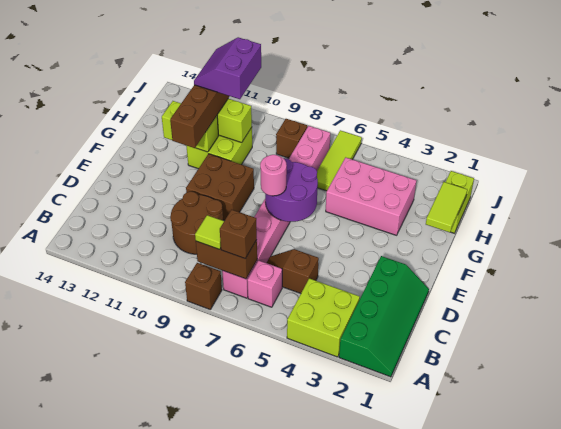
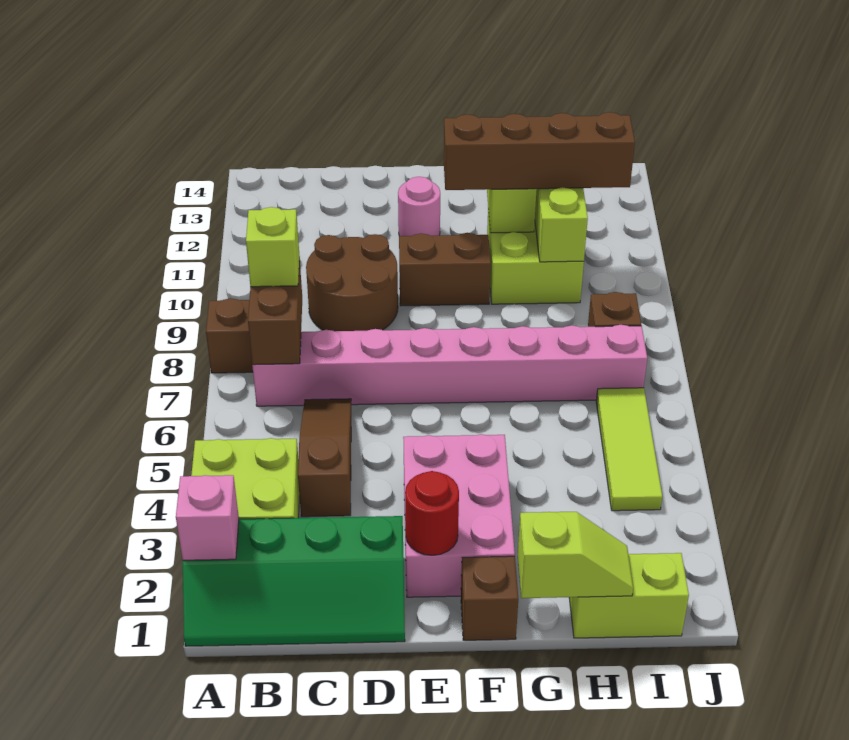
pink brick B6 level 1 -> pink brick A2 level 2
brown brick B7 level 3 -> brown brick F1 level 1
lime tile B8 level 3 -> lime brick B8 level 3
brown slope C5:C6 level 1 top 5 -> brown slope C4:C6 level 1 top 4
none -> red round brick E2 level 2
purple round brick E6:F7 level 2 -> none
pink round brick E7 level 3 -> pink round brick E12 level 1
brown brick E9:F10 level 1 -> brown brick E10:F10 level 1
lime tile G1:H1 level 2 -> lime slope G1:H1 level 2 top G
pink brick G3:H5 level 1 -> pink brick E2:F4 level 1
lime tile H6:J6 level 1 -> lime tile I4:I6 level 1
purple slope H10:I11 level 4 top 10 -> none

